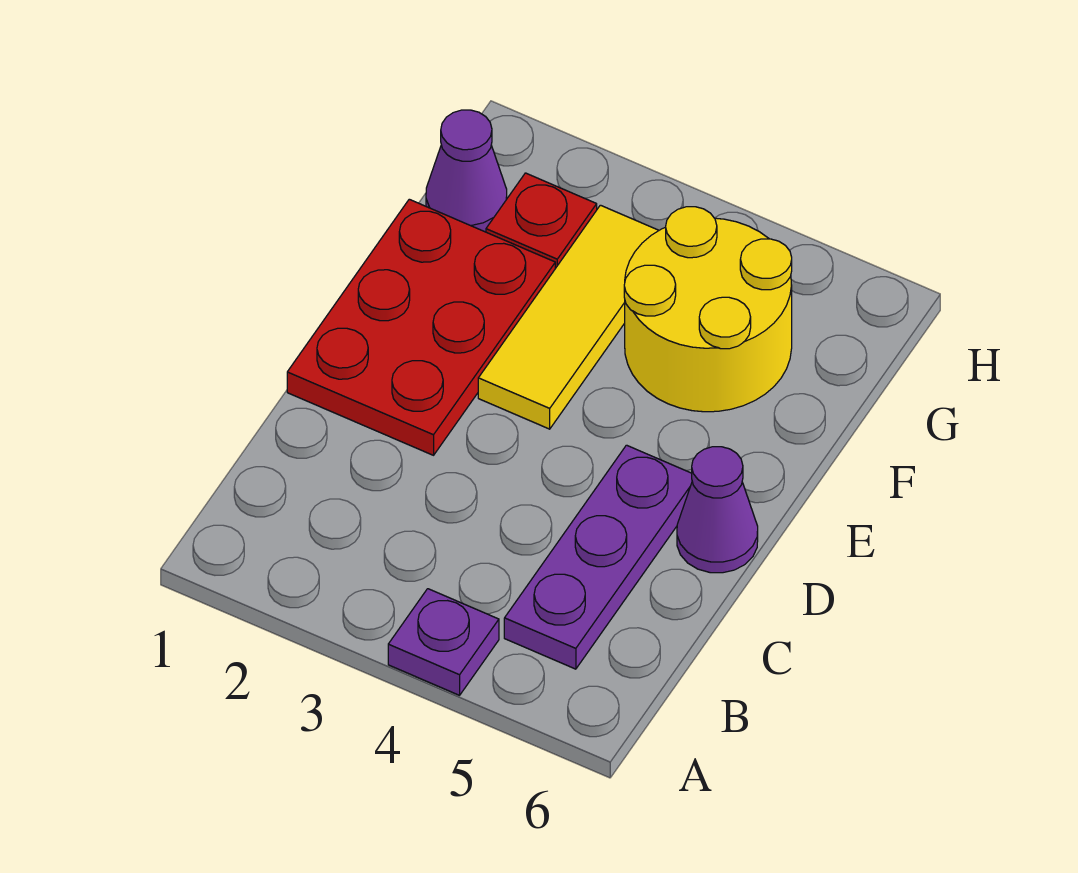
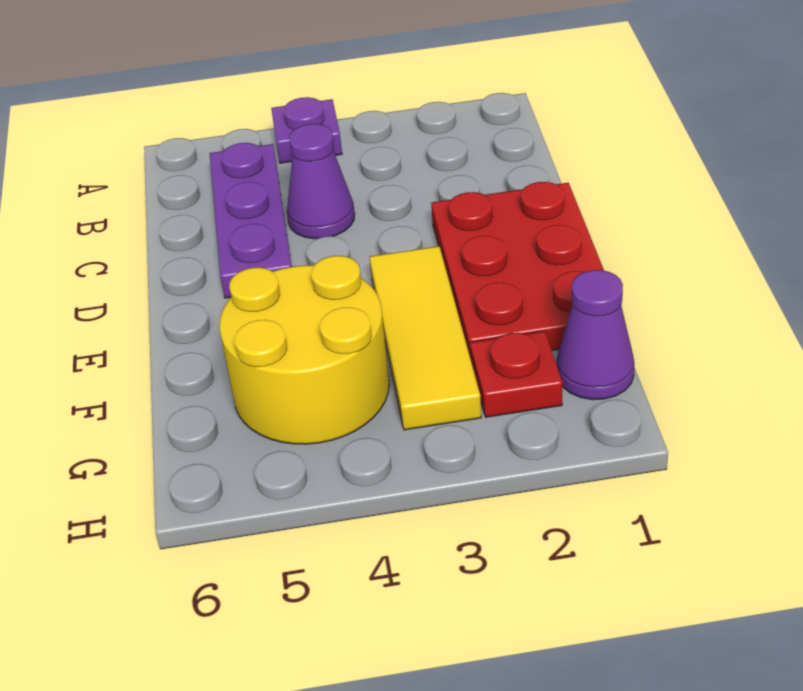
purple cone D6 level 1 -> purple cone C4 level 1

